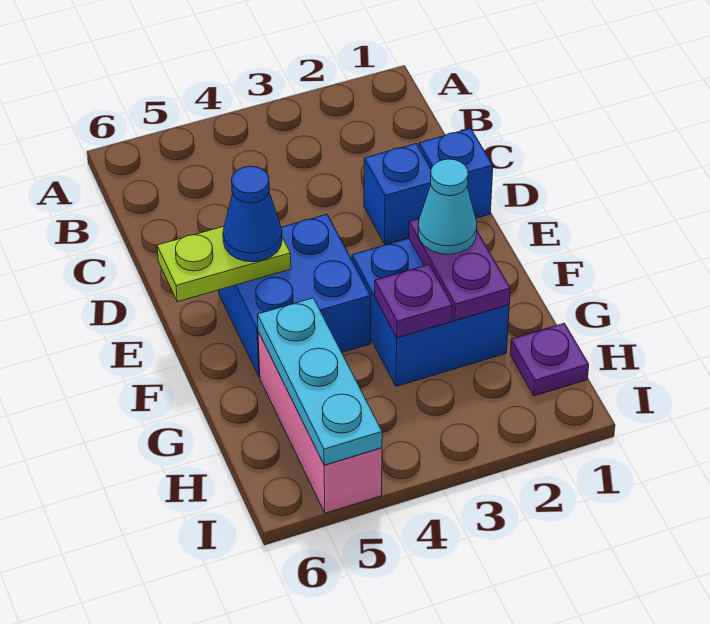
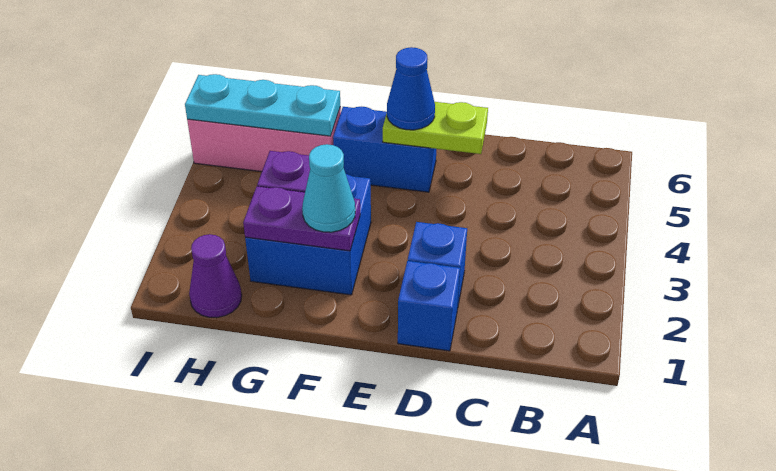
blue brick E4:F5 level 1 -> blue brick E5:F5 level 1
lime plate E5:E6 level 2 -> lime plate D5:E5 level 2
purple plate H1 level 1 -> purple cone H1 level 1

